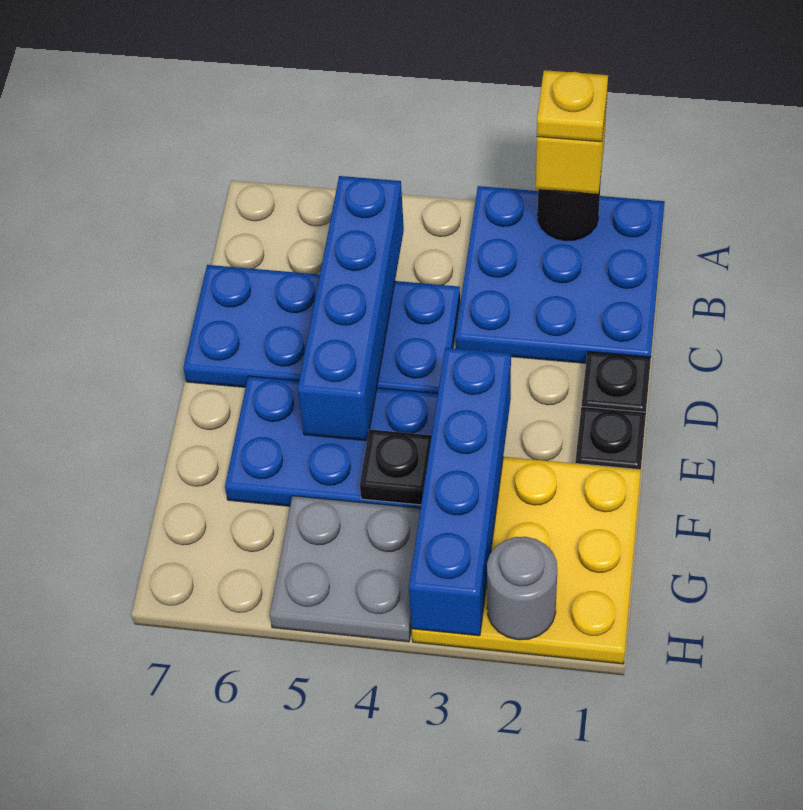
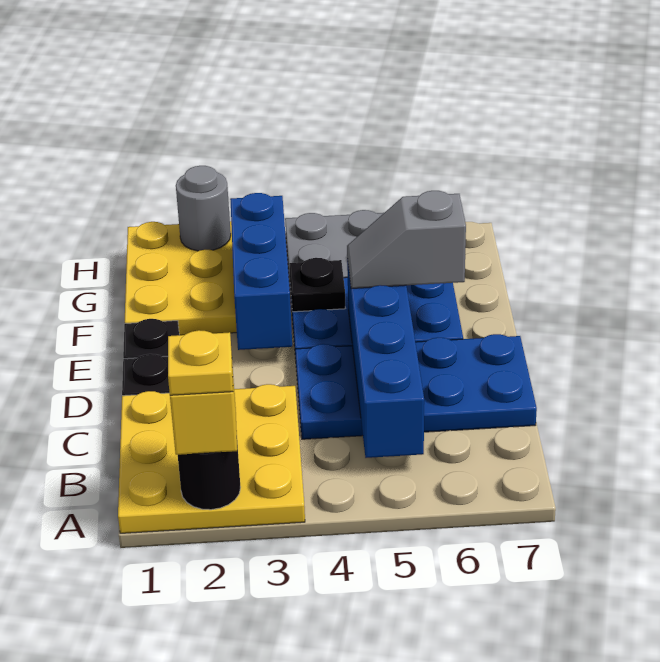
blue plate A1:C3 level 1 -> yellow plate A1:C3 level 1
blue brick E3:H3 level 2 -> blue brick E3:G3 level 2
none -> grey slope E5:E6 level 3 top 6

